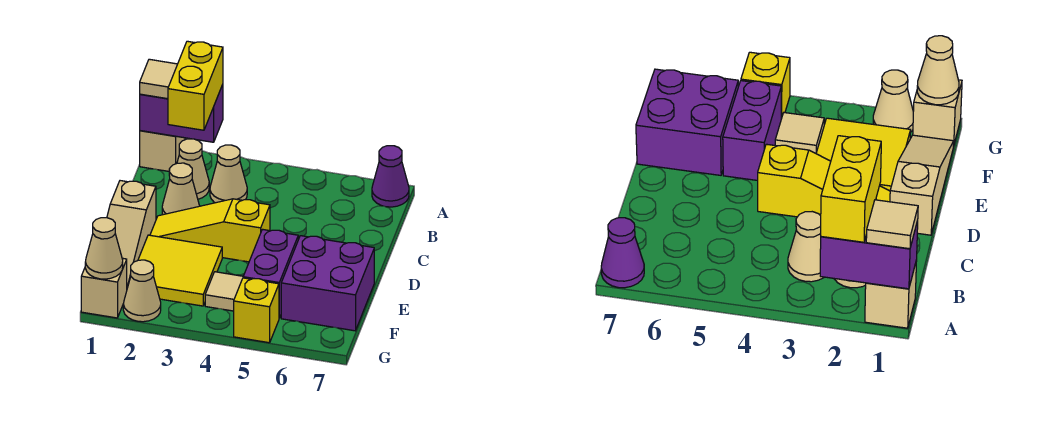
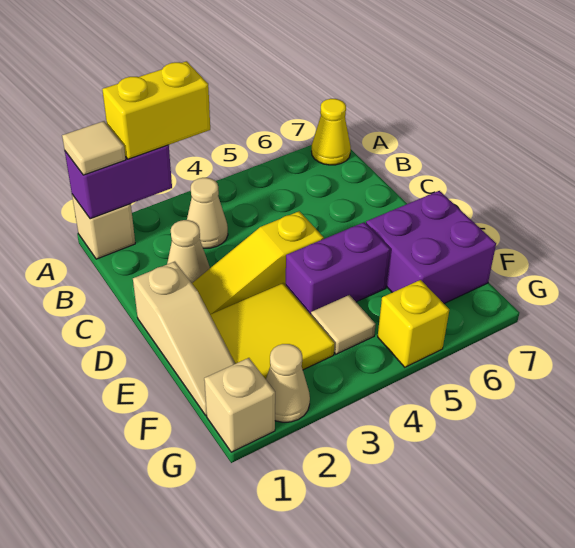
yellow brick A2:B2 level 3 -> yellow brick A2:A3 level 3
purple cone A7 level 1 -> yellow cone A7 level 1
tan cone B2 level 1 -> none
purple brick E5:F5 level 1 -> purple brick E4:E5 level 1
tan cone G1 level 2 -> none

